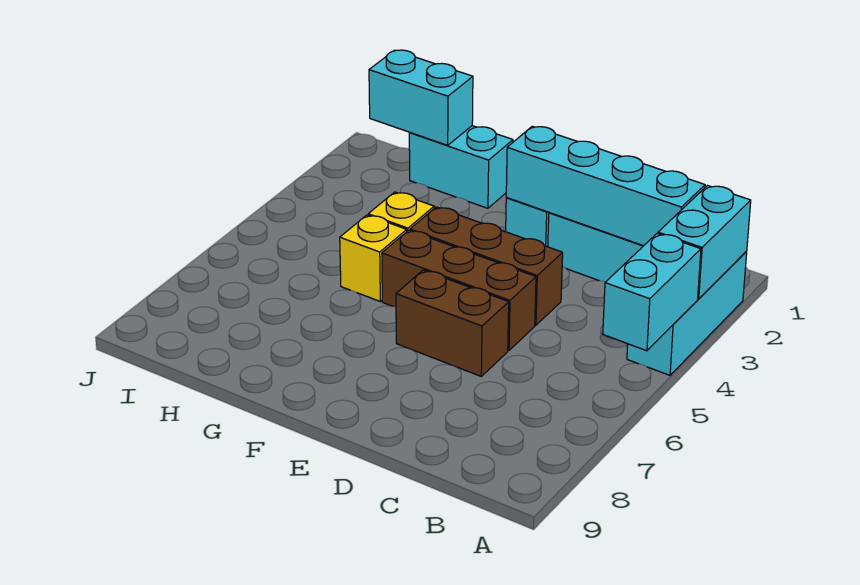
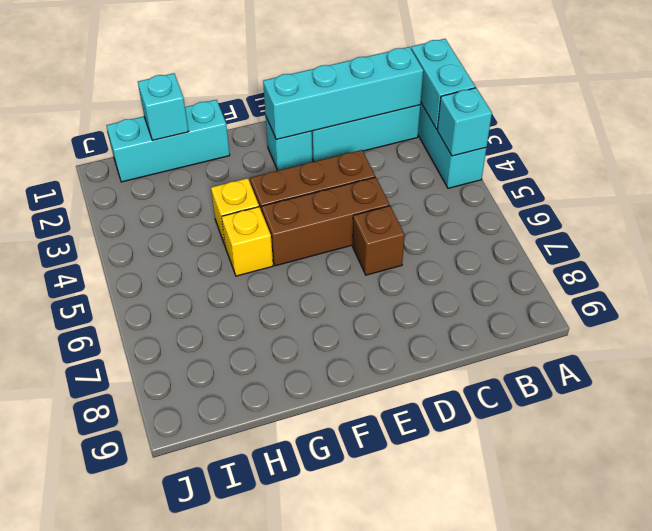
cyan brick A4:A5 level 2 -> cyan brick A4 level 2
brown brick D6:E6 level 1 -> brown brick D6 level 1
cyan brick G1:H1 level 1 -> cyan brick G1:I1 level 1
cyan brick H1:I1 level 2 -> cyan brick H1 level 2

